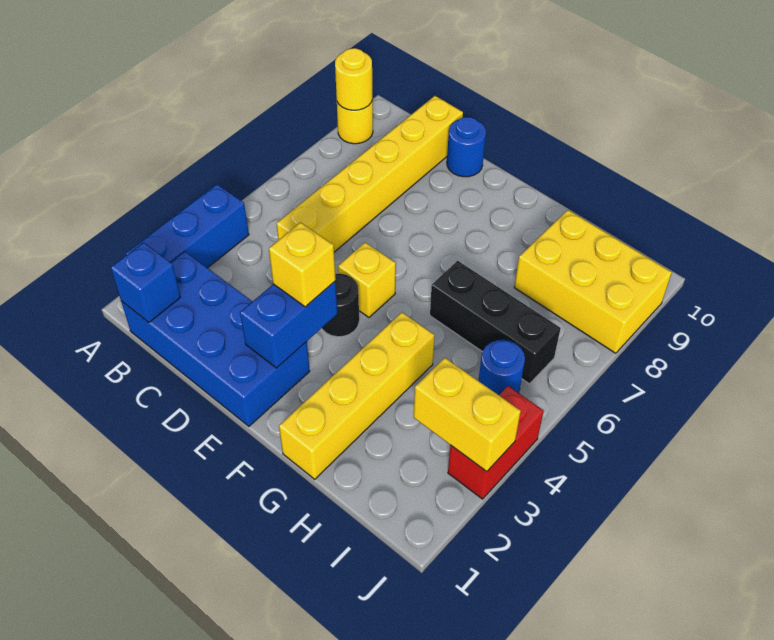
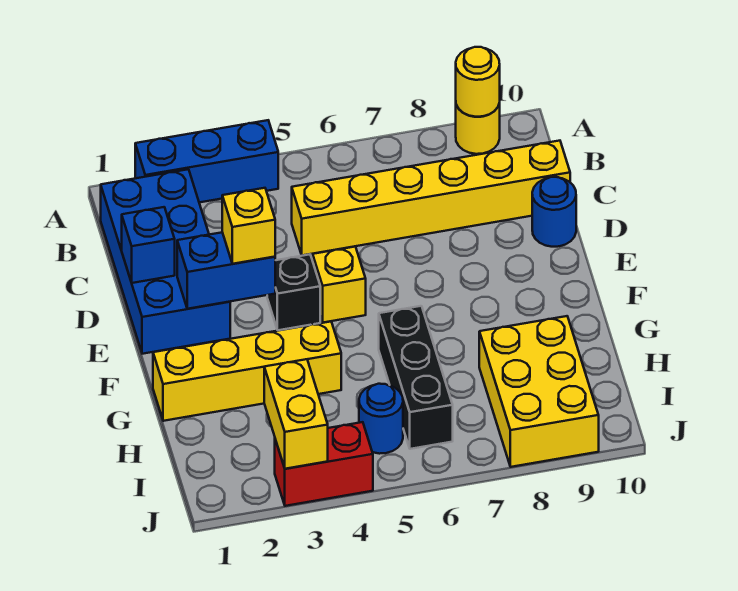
blue brick B1 level 2 -> blue brick D1 level 2
black round brick E4 level 1 -> black brick E4 level 1

